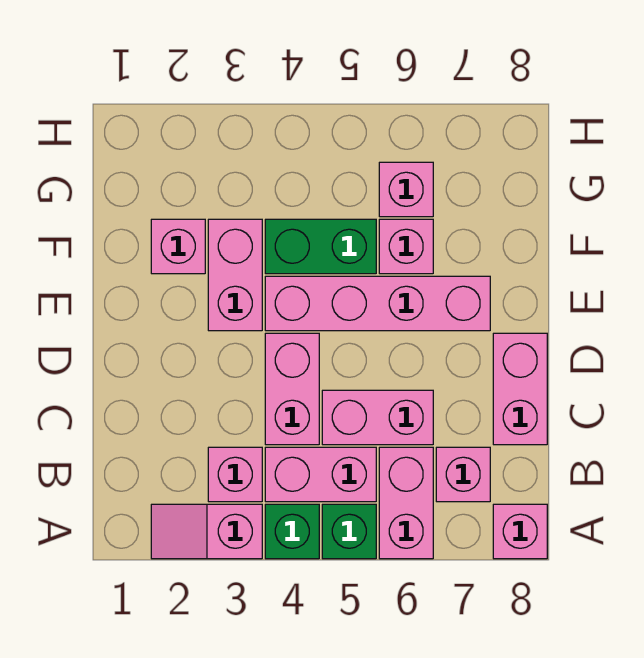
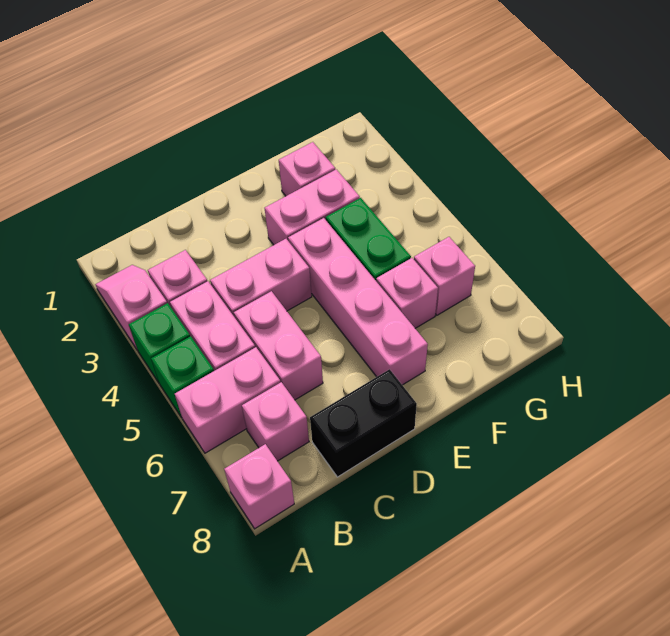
pink brick C8:D8 level 1 -> black brick C8:D8 level 1

